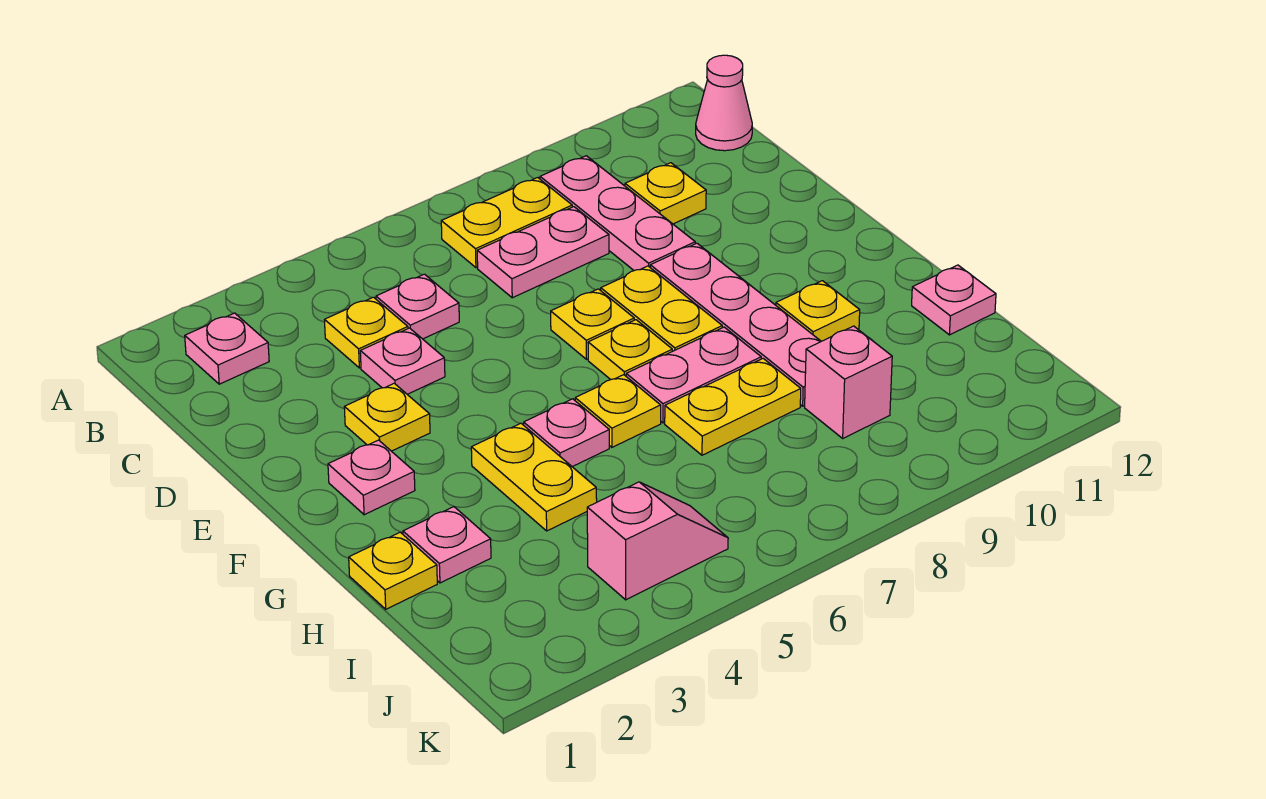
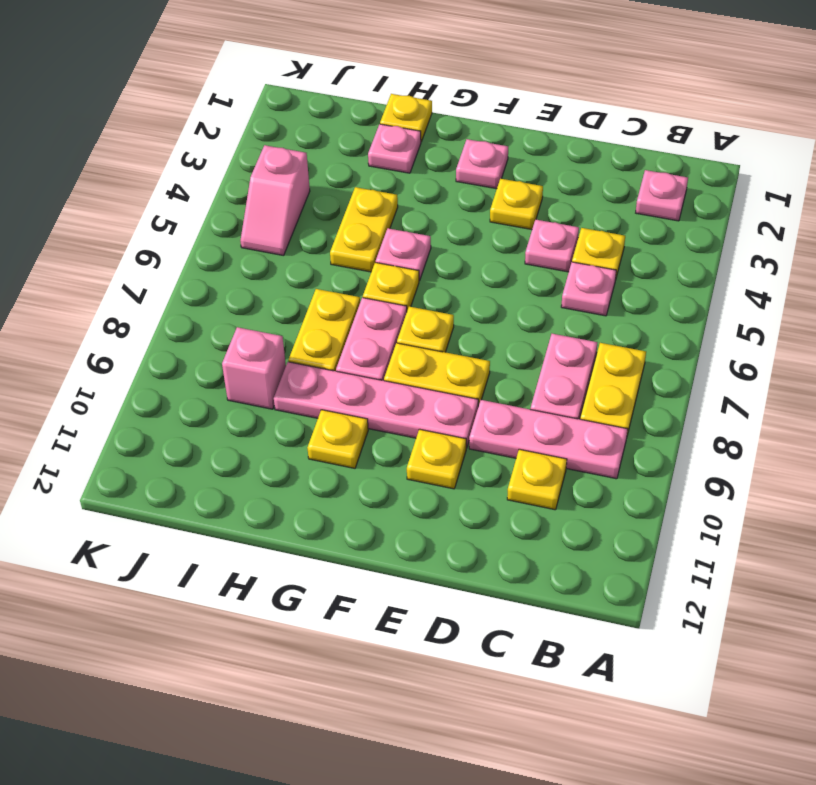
pink cone B12 level 1 -> none
yellow plate E7 level 1 -> yellow plate E10 level 1
yellow plate G4:H4 level 1 -> yellow plate H4:H5 level 1
pink plate H12 level 1 -> none

